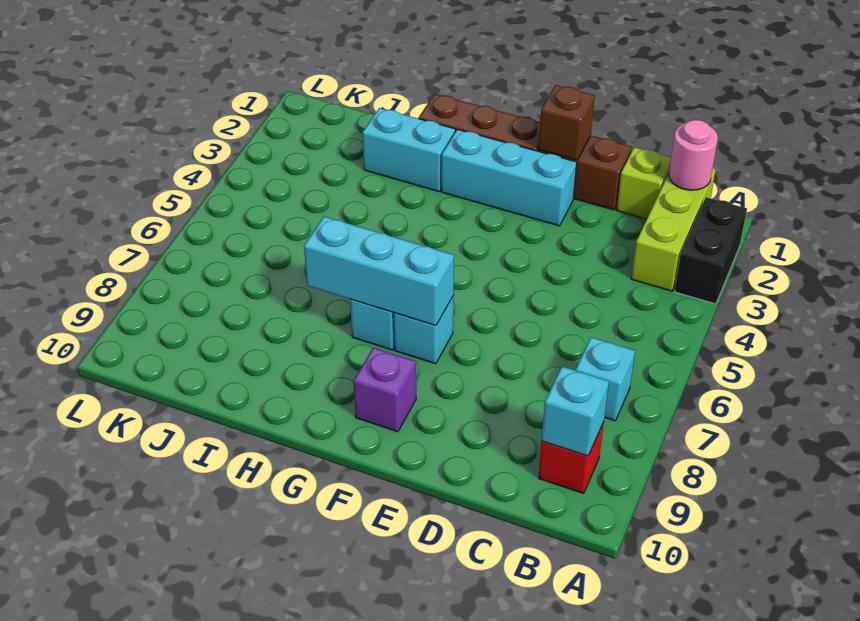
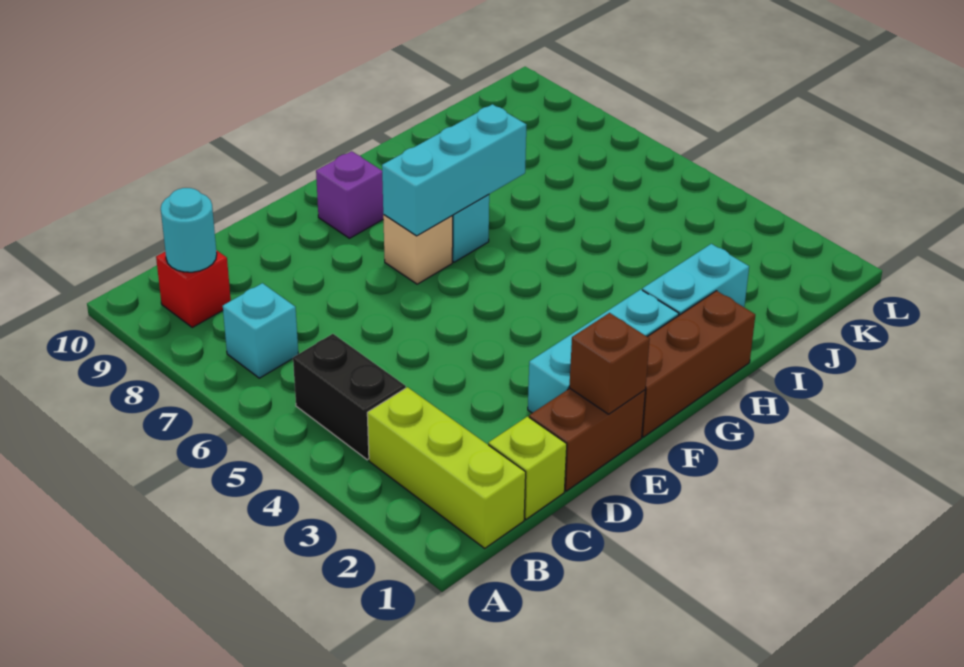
black brick A2:A3 level 1 -> black brick B4:B5 level 1
pink round brick B1 level 2 -> none
cyan brick B9 level 2 -> cyan round brick B9 level 2
cyan brick F7 level 1 -> tan brick F7 level 1

